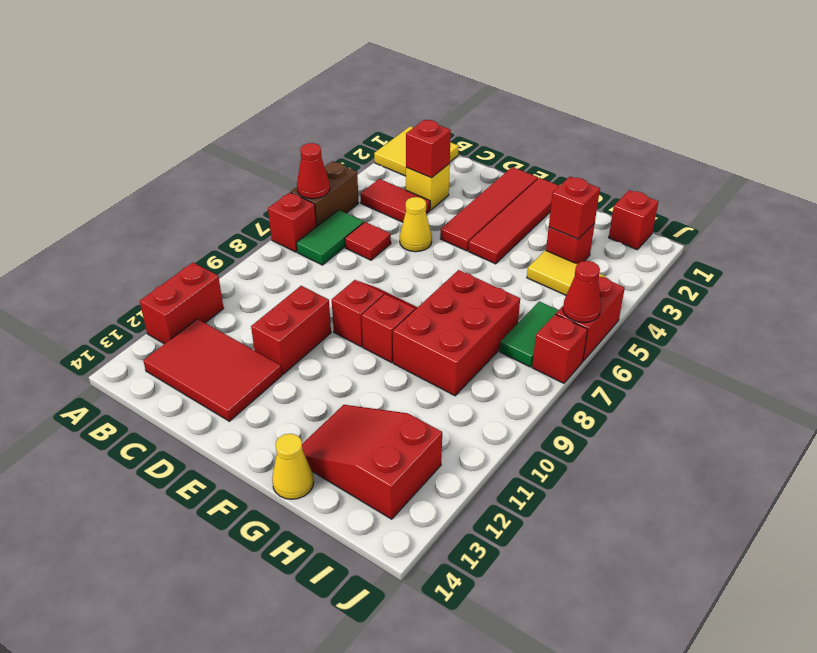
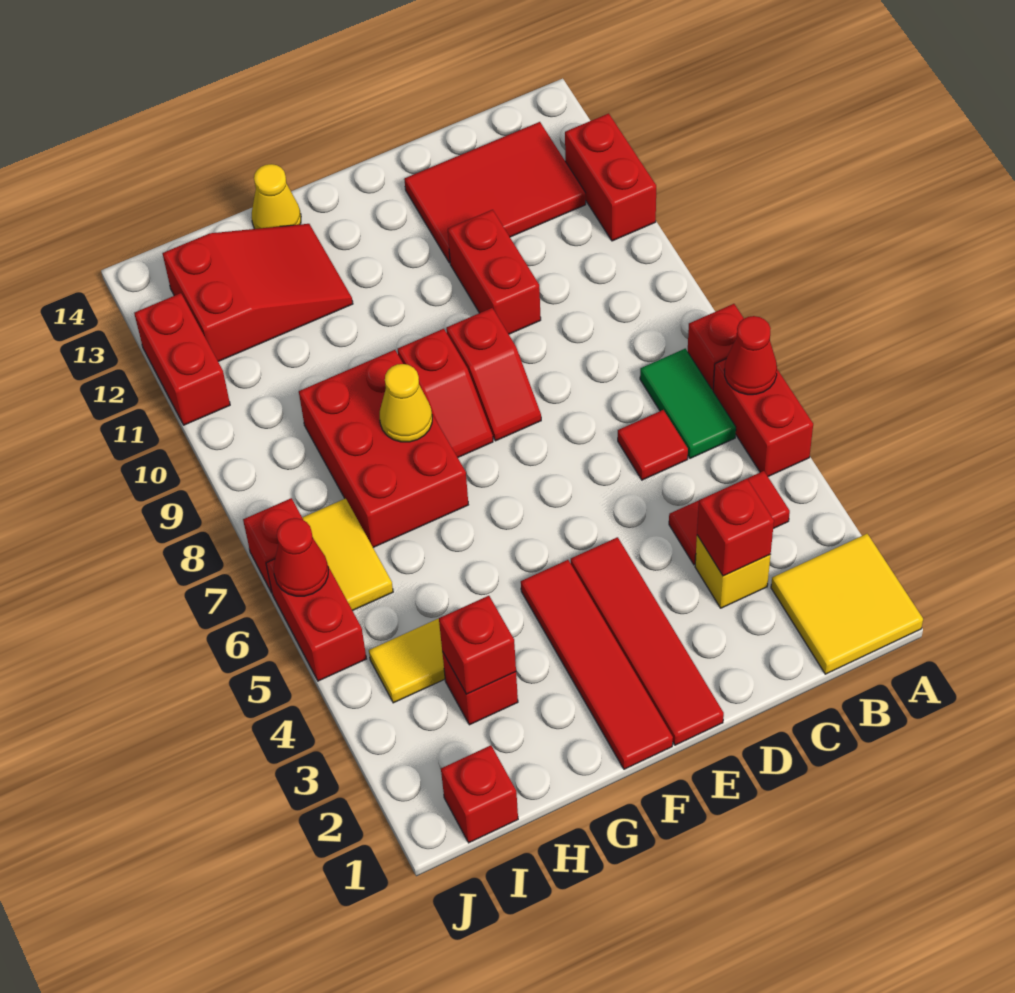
brown brick A5:A6 level 1 -> red brick A5:A6 level 1
yellow cone D5 level 1 -> yellow cone G8 level 2
green tile I6:I7 level 1 -> yellow tile I6:I7 level 1
none -> red brick J11:J12 level 1

